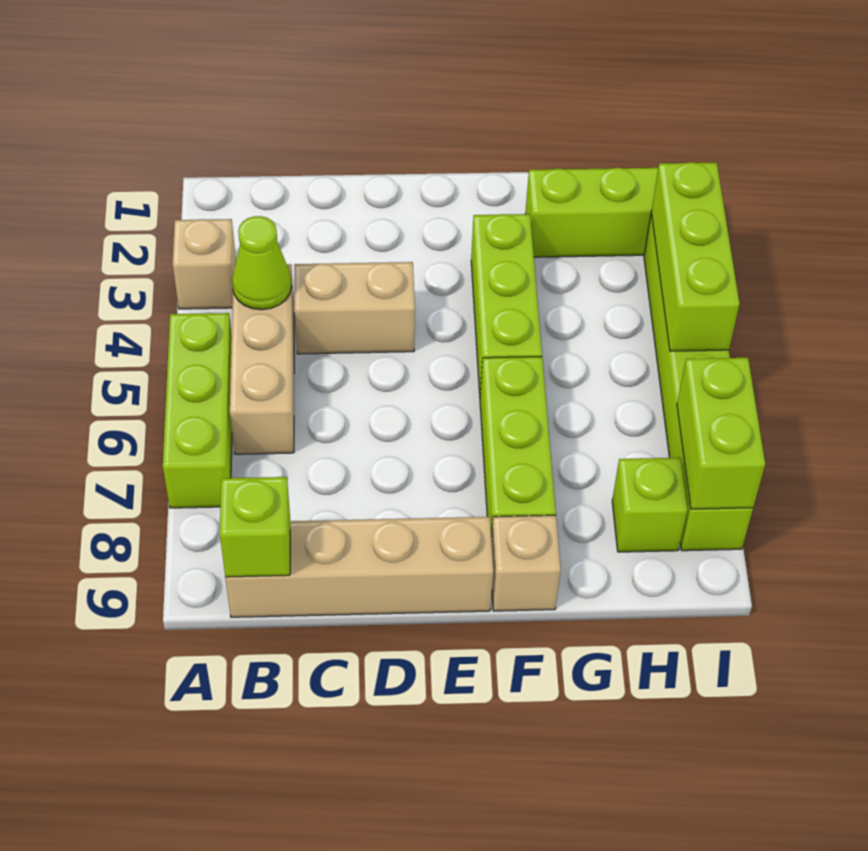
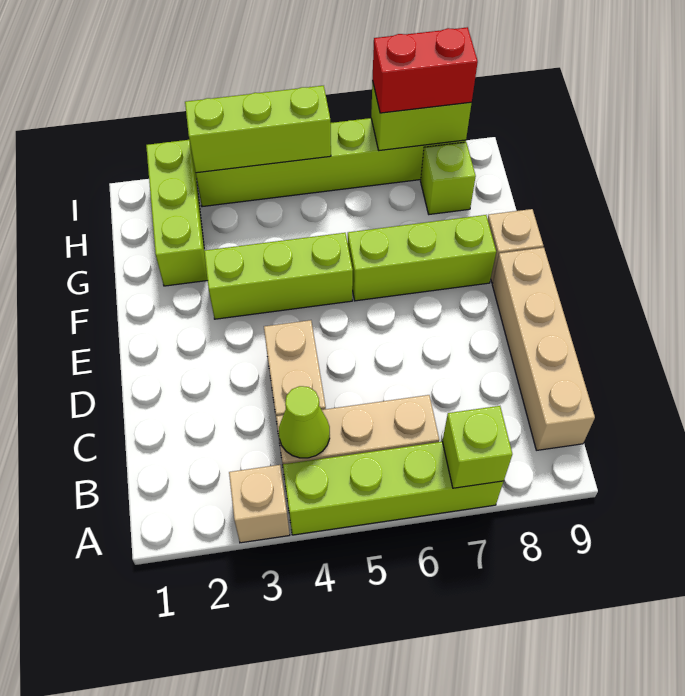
lime brick A5:A7 level 1 -> lime brick A4:A7 level 1
lime brick B9 level 2 -> lime brick A7 level 2
none -> red brick I7:I8 level 3

